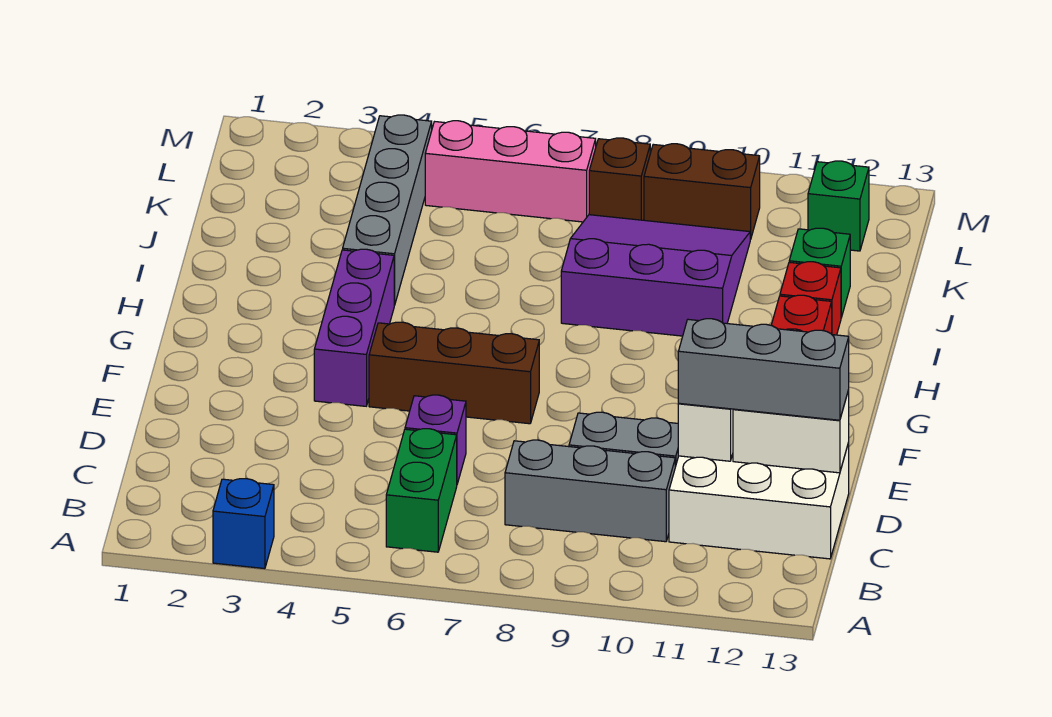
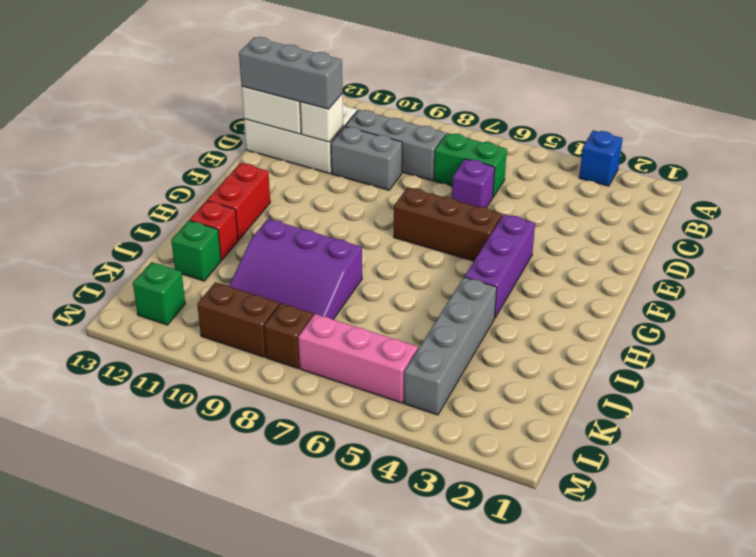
green brick B6:C6 level 1 -> green brick C6:C7 level 1

